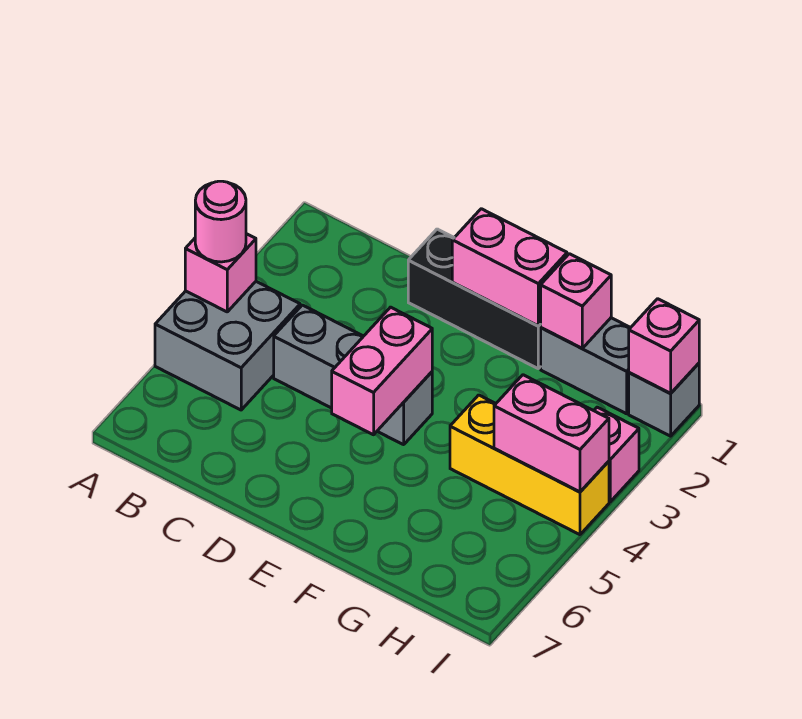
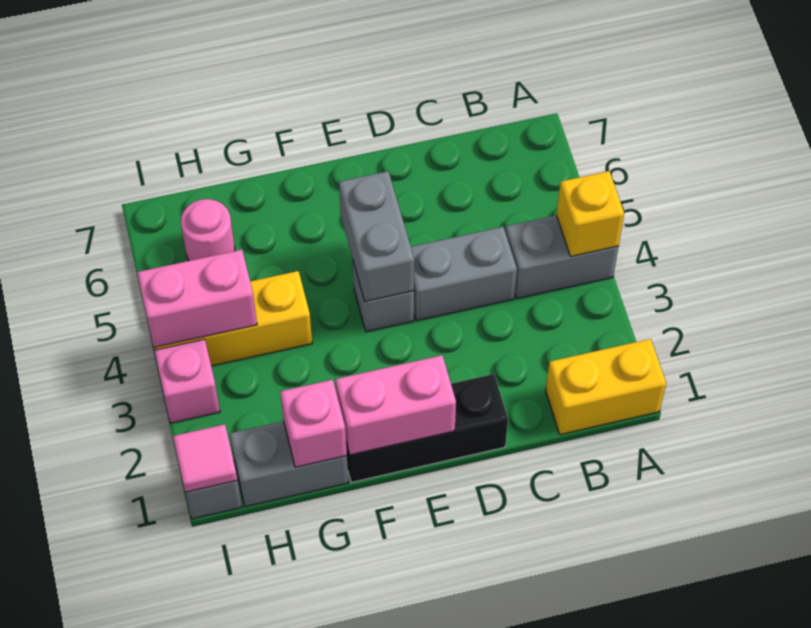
none -> yellow brick A1:B1 level 1
grey brick A4:B5 level 1 -> grey brick A4:B4 level 1
pink brick A4 level 2 -> yellow brick A4 level 2
pink round brick A4 level 3 -> pink round brick H6 level 1
pink brick E4:E5 level 2 -> grey brick E4:E5 level 2
pink brick I1 level 2 -> pink tile I1 level 2

